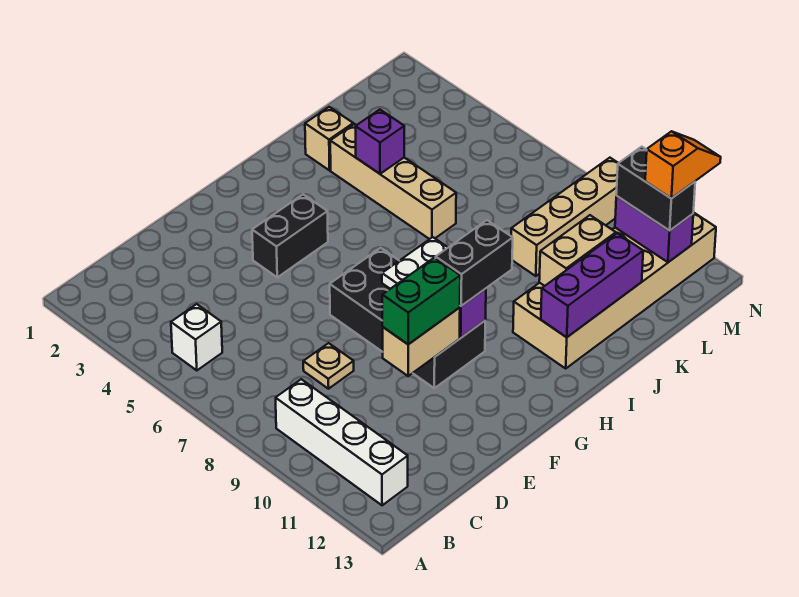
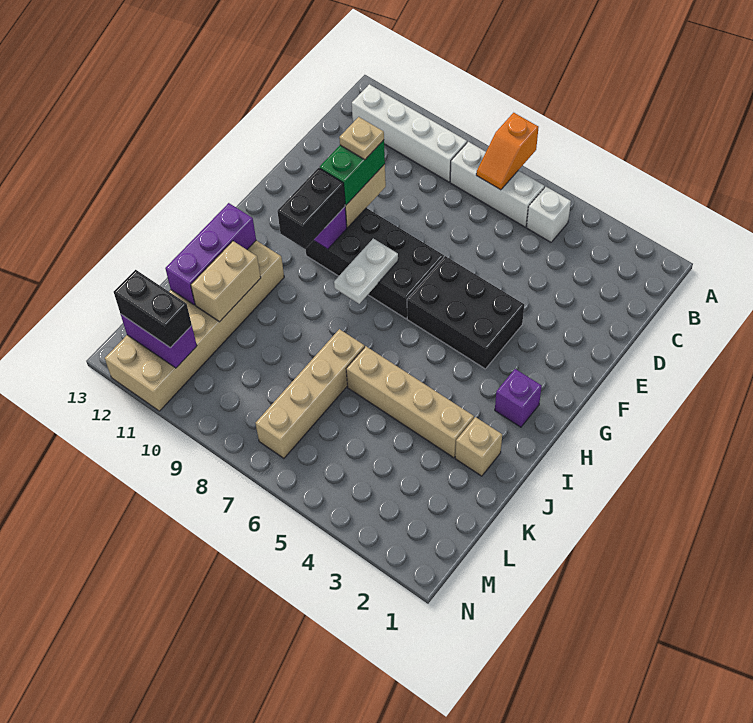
none -> white brick B6:B8 level 1
tan plate D8 level 1 -> tan plate E10 level 4
black brick F4:G4 level 1 -> black brick F4:G6 level 1
purple brick J4 level 2 -> purple brick H2 level 1
tan brick K9:N9 level 1 -> tan brick J7:M7 level 1
orange slope M12:N12 level 4 top M -> orange slope A7:B7 level 2 top A

